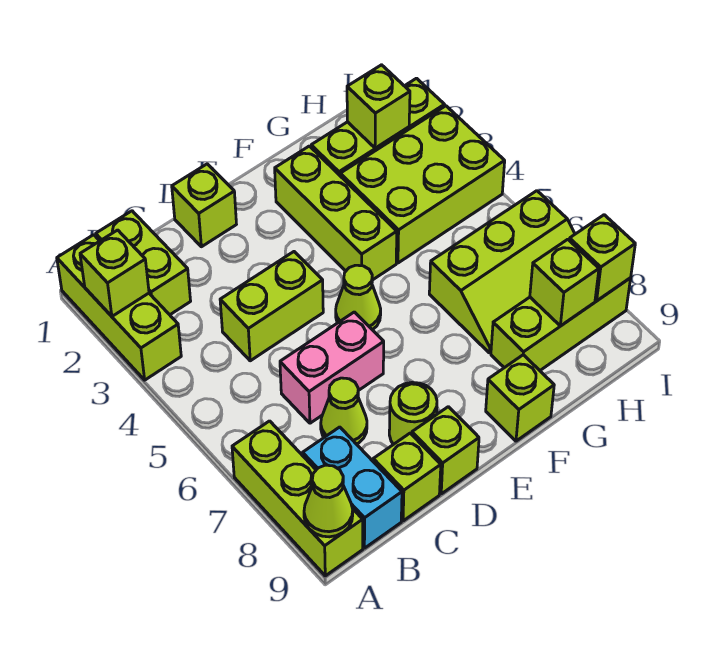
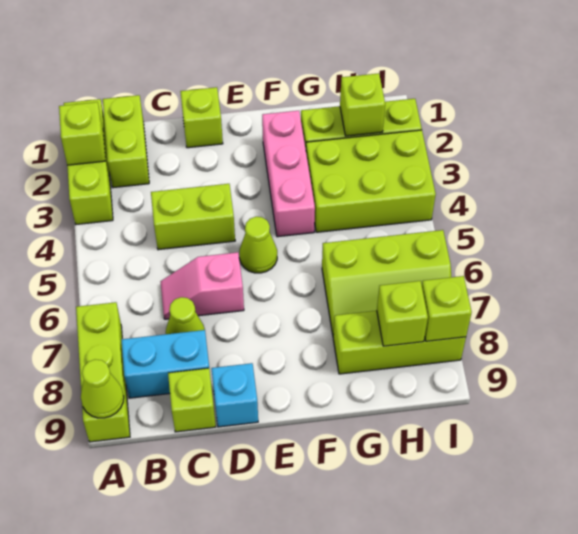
cyan brick B8:B9 level 1 -> cyan brick B8:C8 level 1
pink brick C6:D6 level 1 -> pink slope C6:D6 level 1 top D
lime round brick D8 level 1 -> none
lime brick D9 level 1 -> cyan brick D9 level 1
lime brick F2:F4 level 1 -> pink brick F2:F4 level 1
lime brick F9 level 1 -> none

